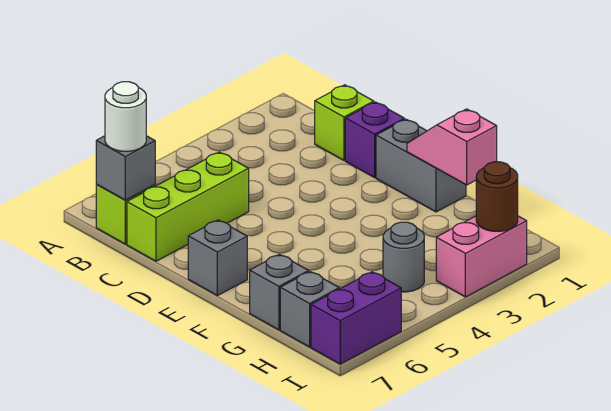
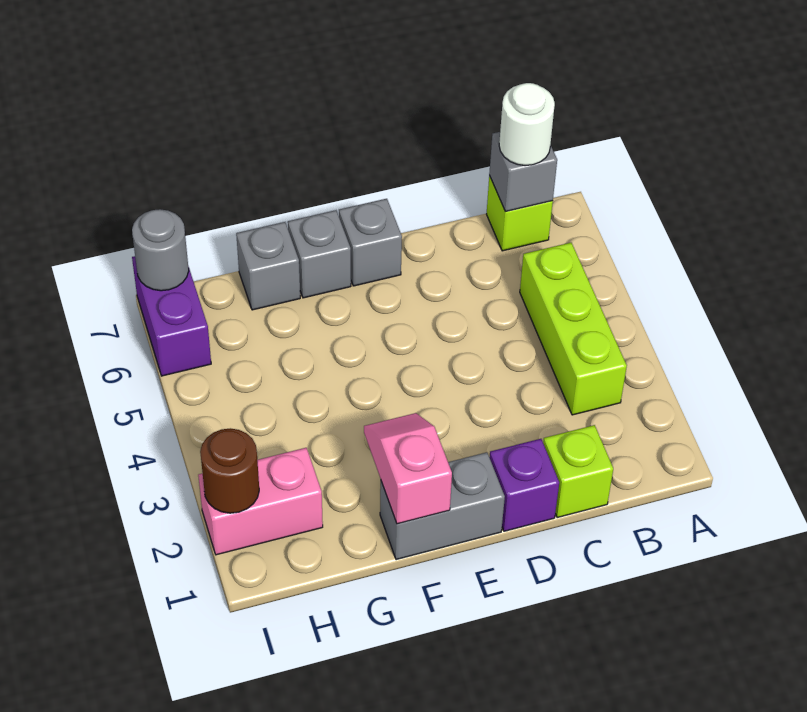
lime brick C5:C7 level 1 -> lime brick B3:B5 level 1
pink slope F1:G1 level 2 top G -> pink slope F1:F2 level 2 top 1
grey round brick H4 level 1 -> grey round brick I7 level 2
grey brick H7 level 1 -> grey brick F7 level 1
pink brick I2:I3 level 1 -> pink brick H2:I2 level 1

